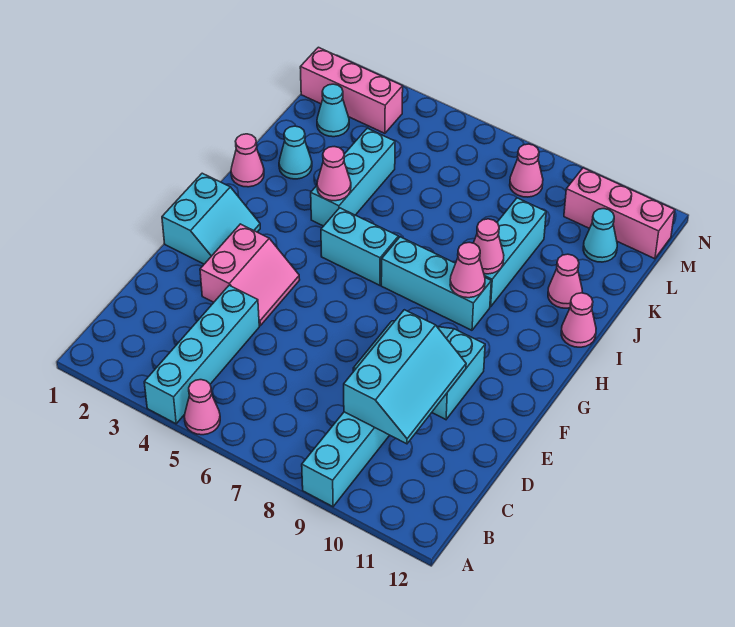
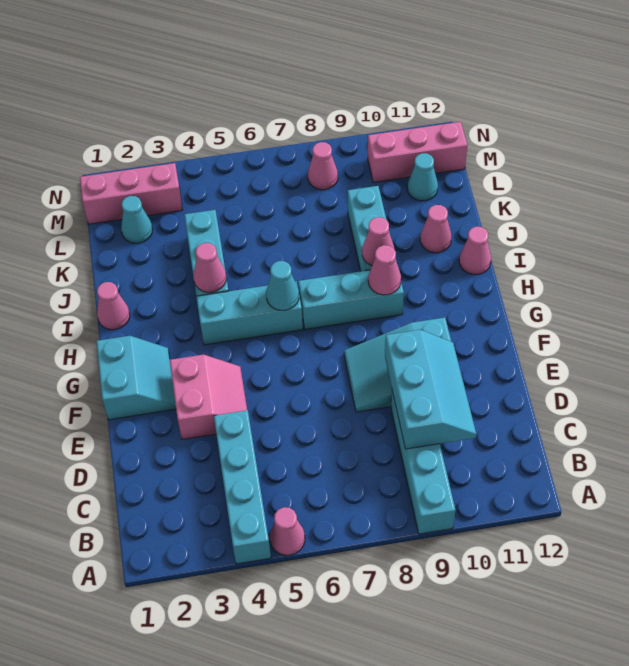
cyan brick H5:H6 level 1 -> cyan brick H4:H6 level 1
cyan cone J2 level 1 -> cyan cone H6 level 2

